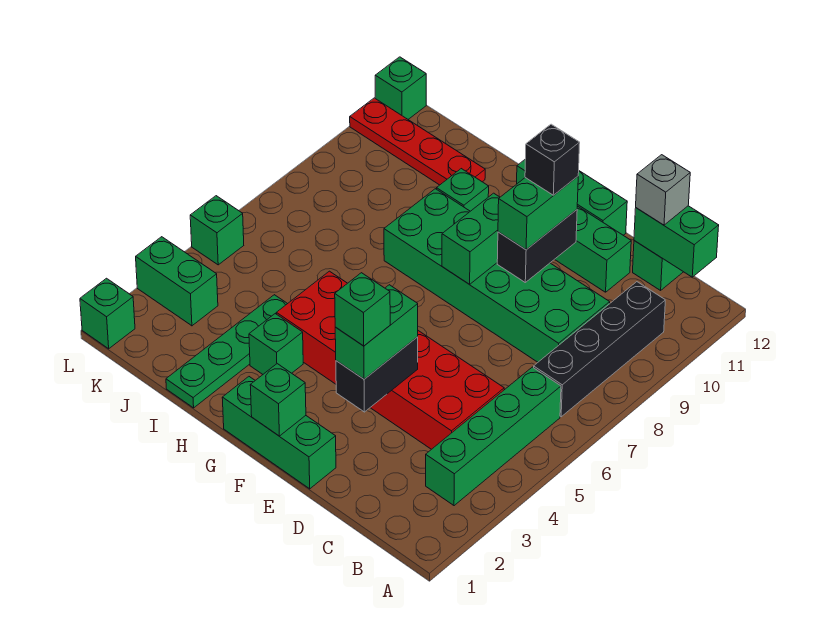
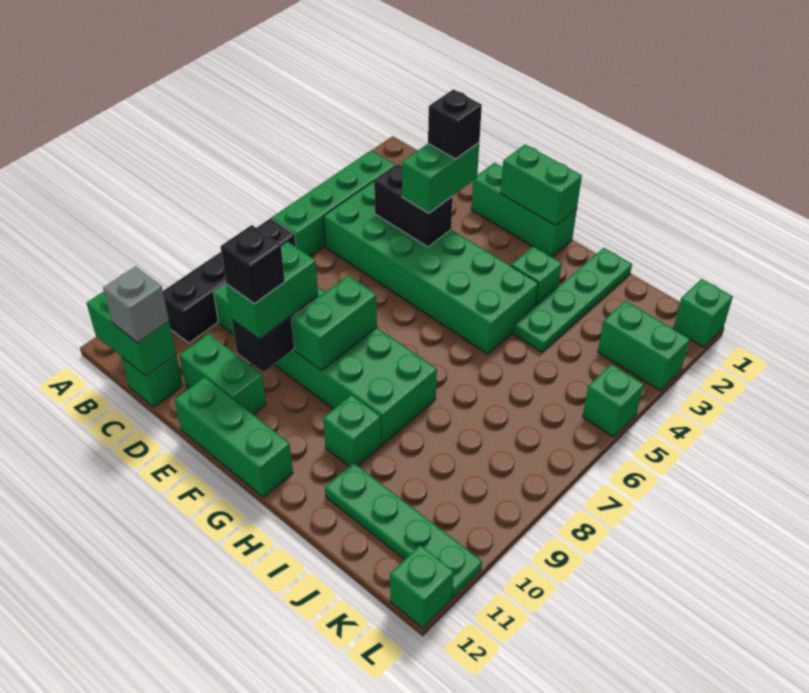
red brick C4:H5 level 1 -> green brick C4:H5 level 1
black brick E3:E4 level 2 -> black brick D4:E4 level 2
green brick E3 level 4 -> black brick E3 level 4
green brick F1 level 2 -> green brick F1:G1 level 2
red plate I11:L11 level 1 -> green plate I11:L11 level 1

